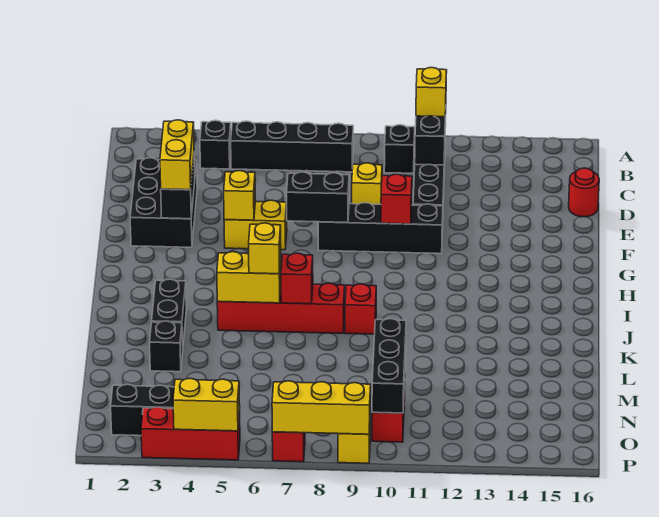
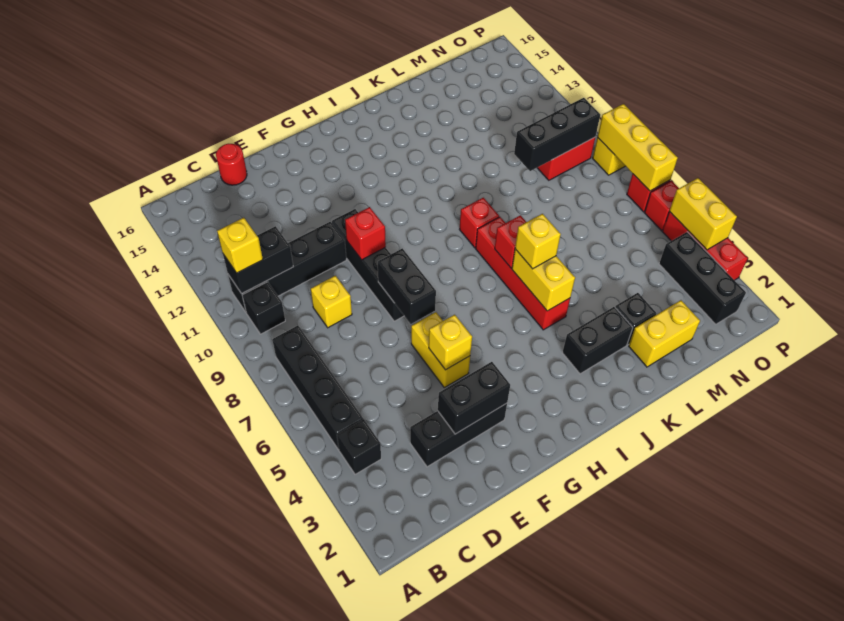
black brick D2:F3 level 1 -> black brick D3:F3 level 1
yellow brick E3:F3 level 3 -> yellow brick L2:M2 level 1
none -> red brick P6 level 1

